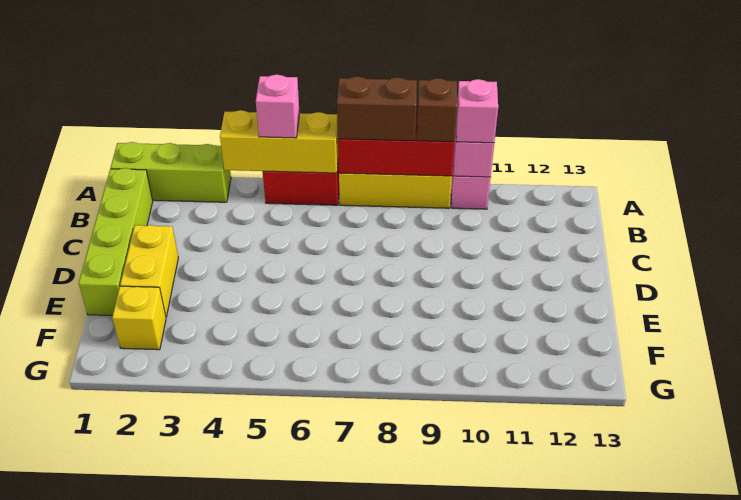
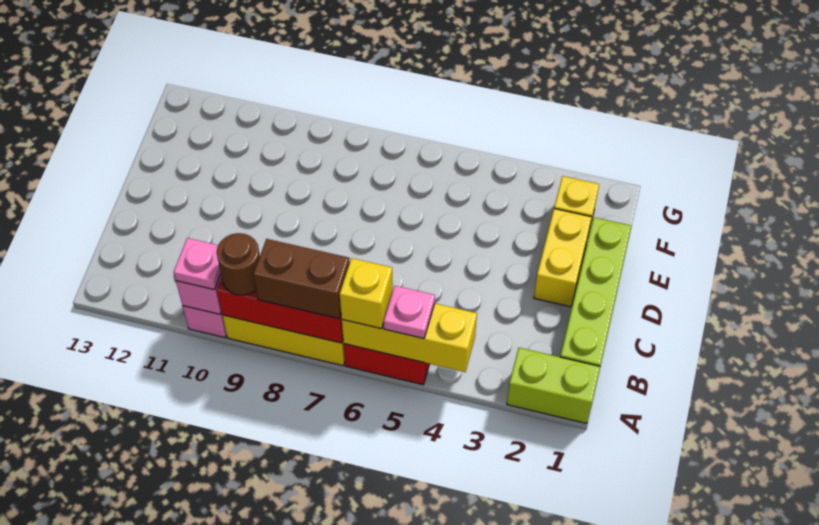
lime brick A1:A3 level 1 -> lime brick A1:A2 level 1
pink brick A5 level 3 -> pink plate A5 level 3
none -> yellow brick A6 level 3
brown brick A9 level 3 -> brown round brick A9 level 3
pink brick A10 level 3 -> pink plate A10 level 3

